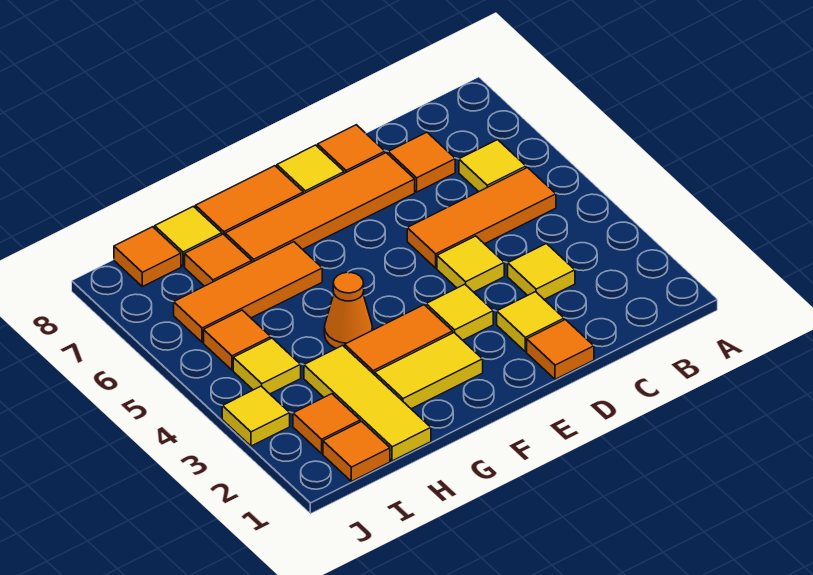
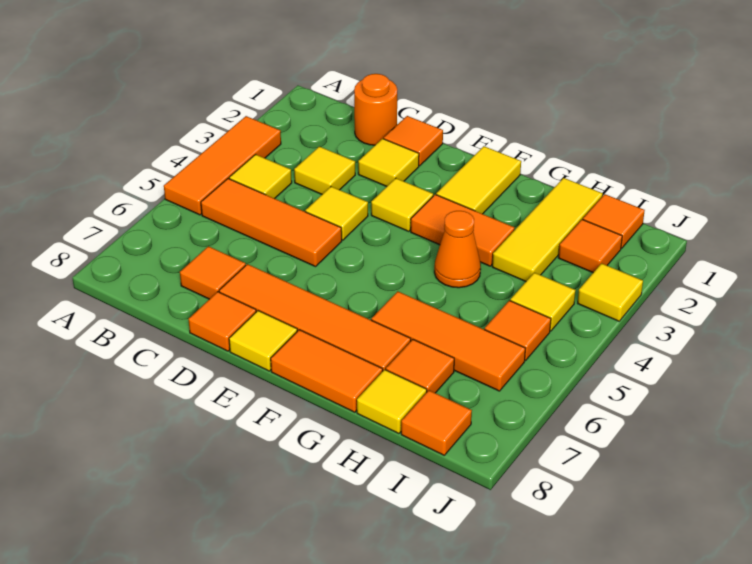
none -> orange tile A3:A5 level 1
yellow tile B6 level 1 -> yellow tile B4 level 1
none -> orange round brick C1 level 1
yellow tile F2:G2 level 1 -> yellow tile F1:F2 level 1

